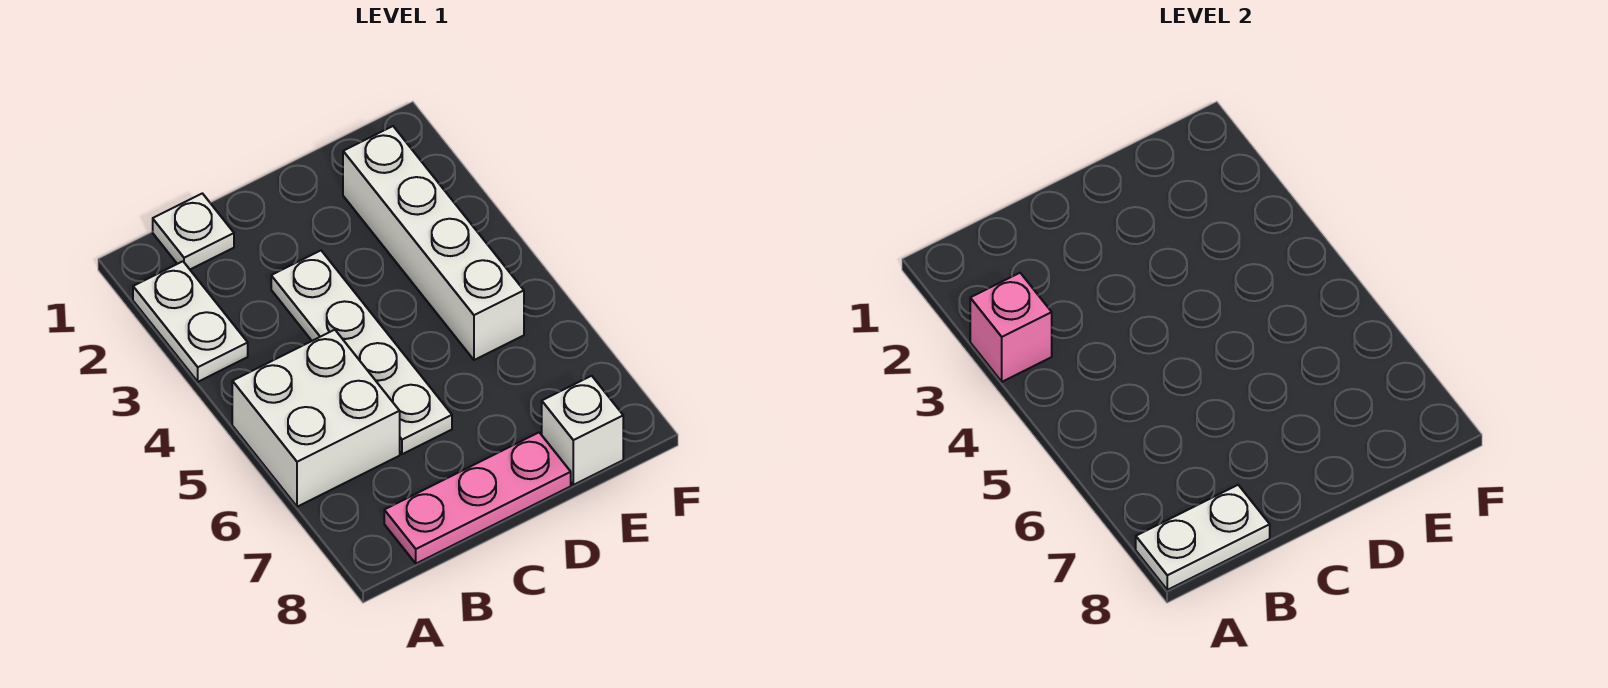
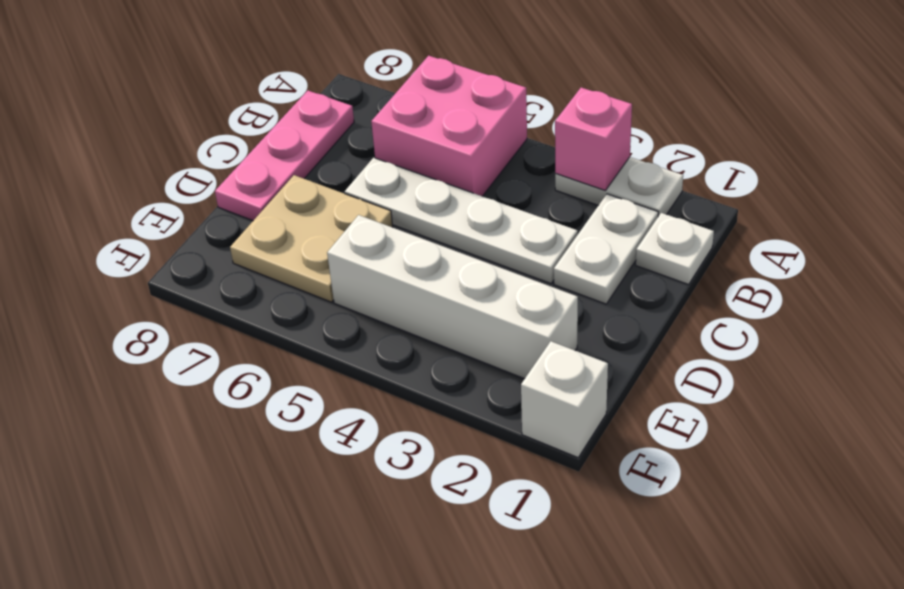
white brick A5:B6 level 1 -> pink brick A5:B6 level 1
white plate A8:B8 level 2 -> white plate B2:C2 level 1
none -> tan plate D6:E7 level 1
white brick E8 level 1 -> white brick F1 level 1

